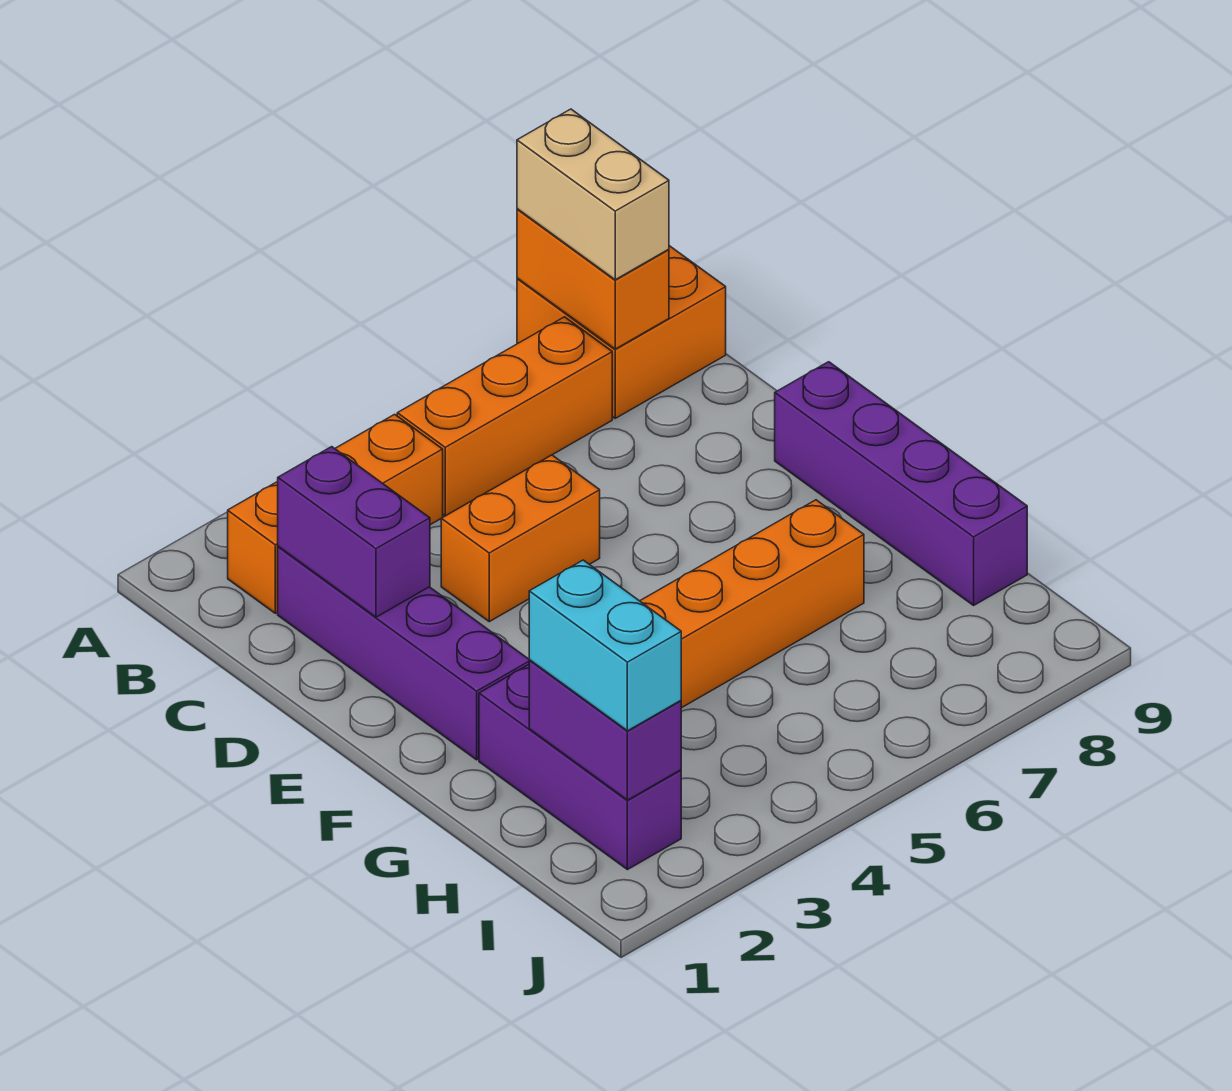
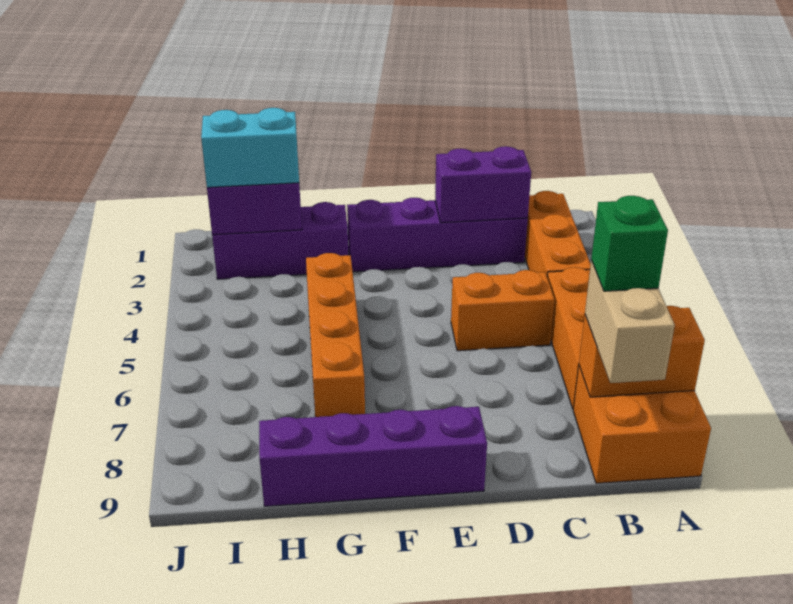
tan brick A8:B8 level 3 -> tan brick B8:B9 level 3
none -> green brick B8 level 4
orange brick D4:D5 level 1 -> orange brick C5:D5 level 1

